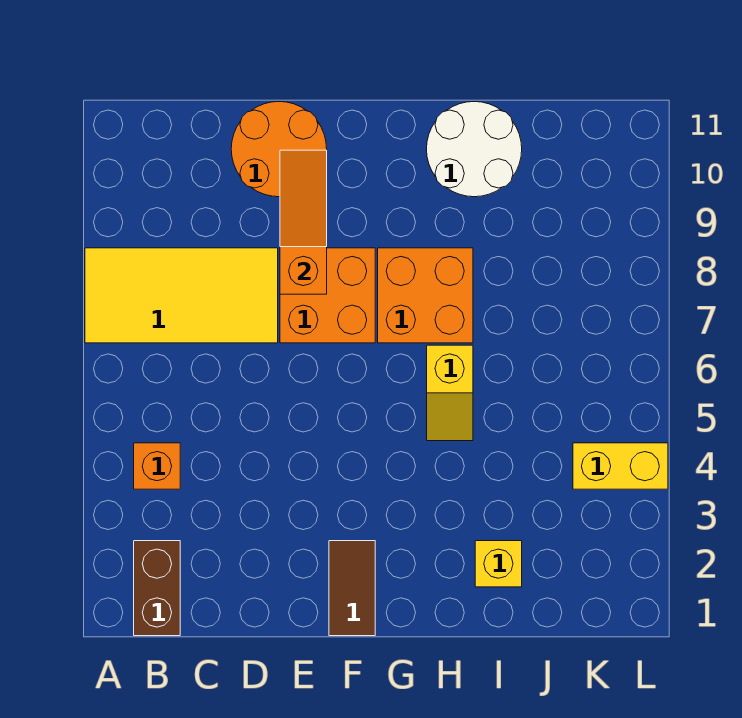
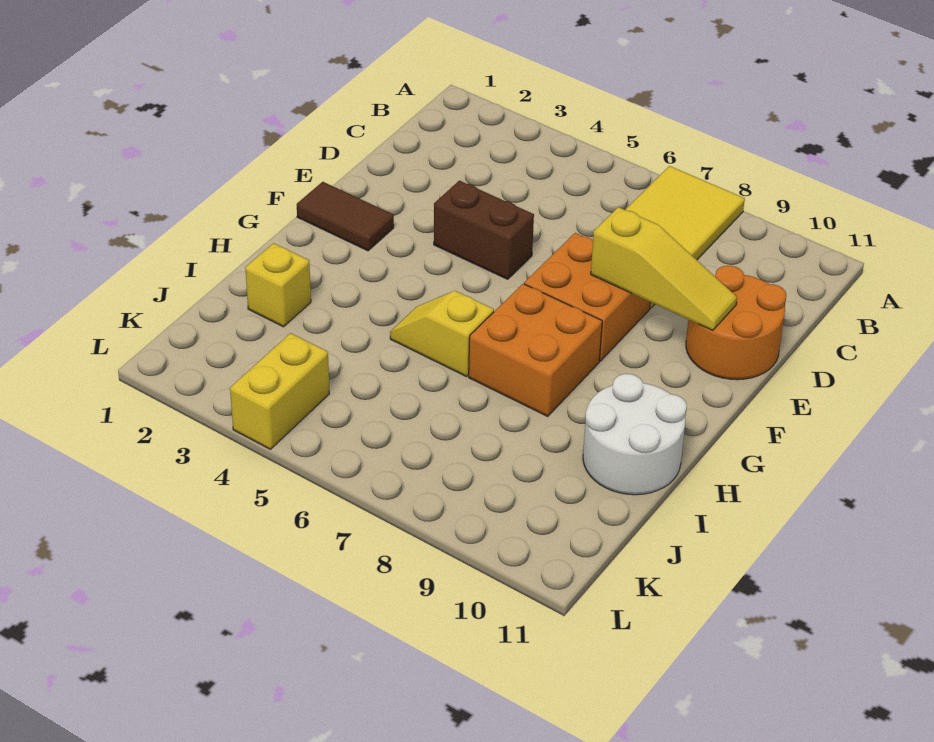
brown brick B1:B2 level 1 -> brown brick E4:E5 level 1
orange brick B4 level 1 -> none
orange slope E8:E10 level 2 top 8 -> yellow slope E8:E10 level 2 top 8

